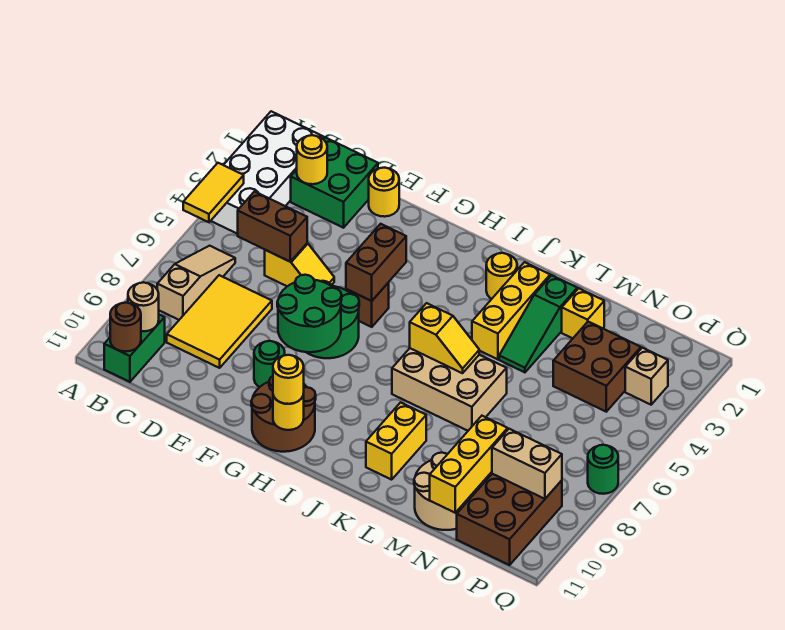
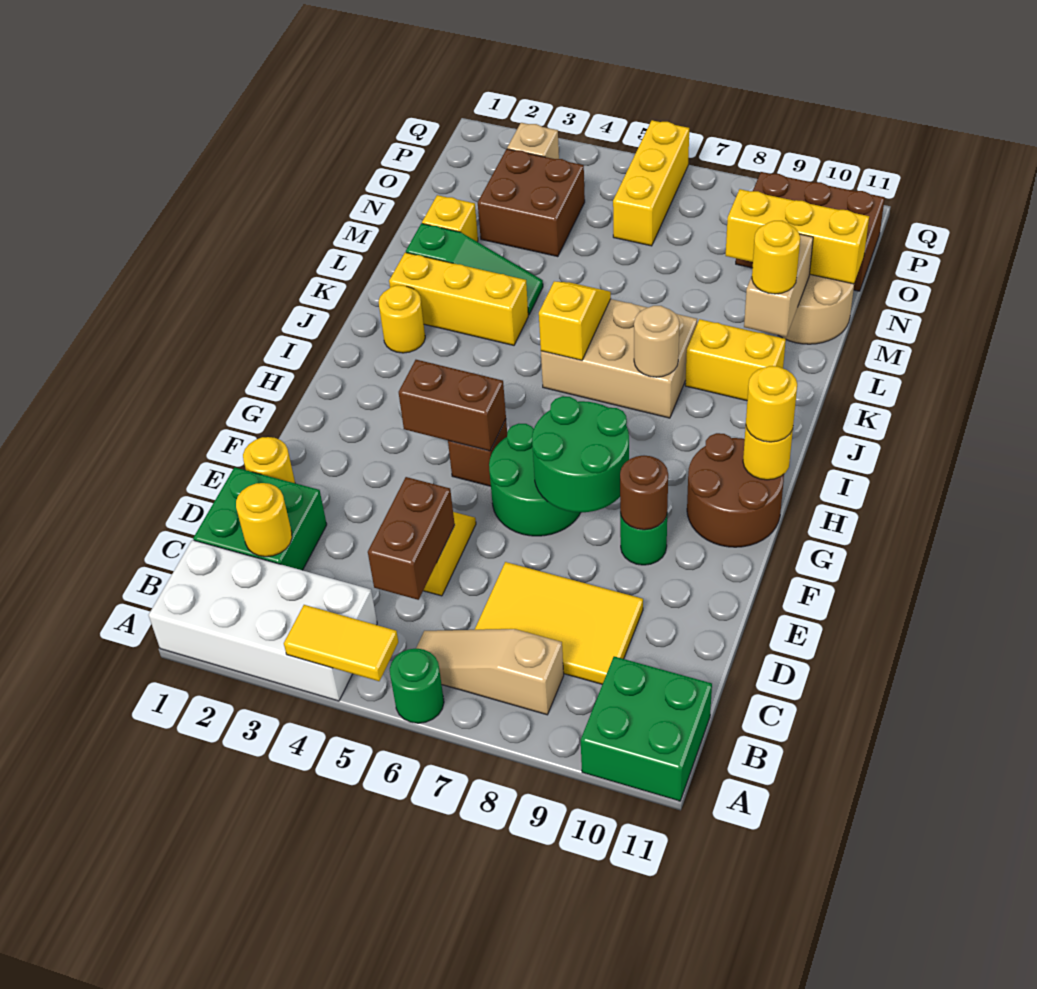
green brick B10:B11 level 1 -> green brick A10:B11 level 1
tan round brick B10 level 2 -> tan round brick J8 level 2
brown round brick B11 level 2 -> brown round brick F9 level 2
tan brick J6:L7 level 1 -> tan brick J6:K8 level 1
none -> yellow round brick L10 level 3
none -> yellow brick O6:Q6 level 1
tan brick O9:P9 level 2 -> tan brick L10:M10 level 2
green round brick Q7 level 1 -> green round brick A6 level 1

